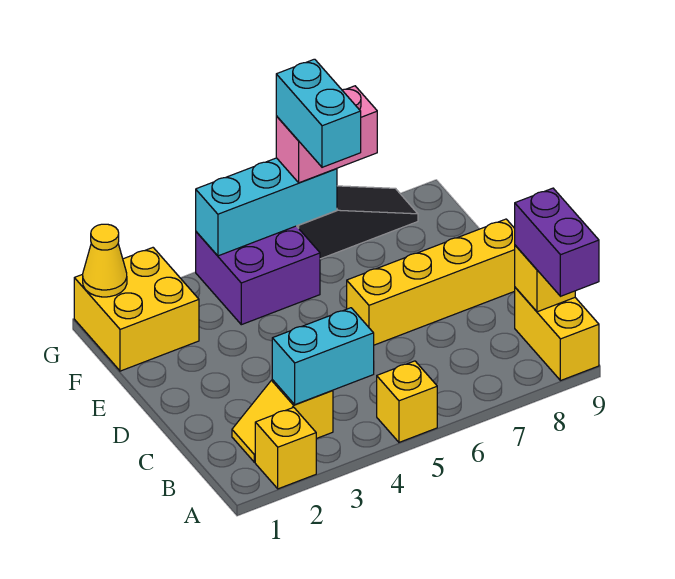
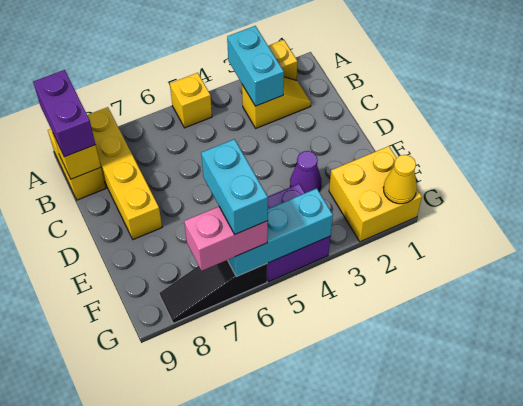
cyan brick B3:B4 level 2 -> cyan brick A3:B3 level 2
yellow brick D6:D9 level 1 -> yellow brick A8:D8 level 1
none -> purple cone E3 level 1

